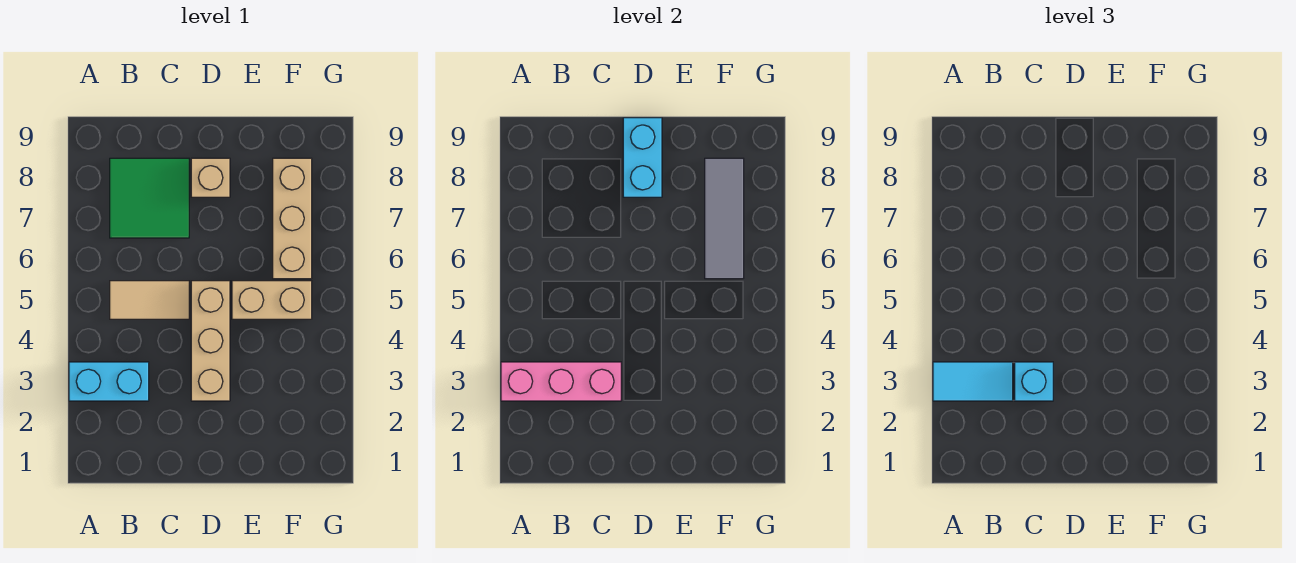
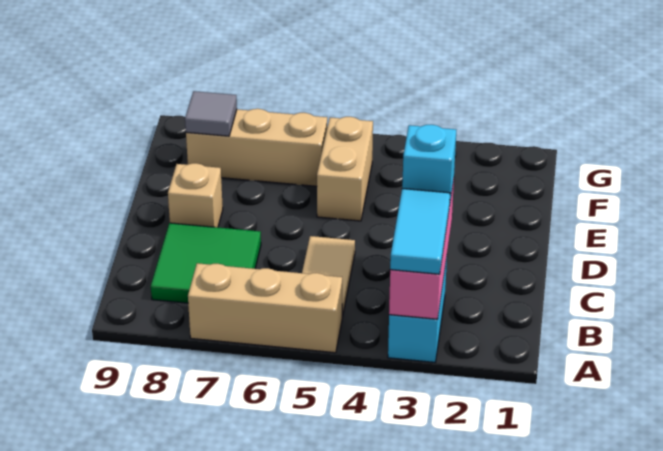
tan brick D3:D5 level 1 -> tan brick A5:A7 level 1
cyan brick D8:D9 level 2 -> none
grey tile F6:F8 level 2 -> grey tile F8 level 2

